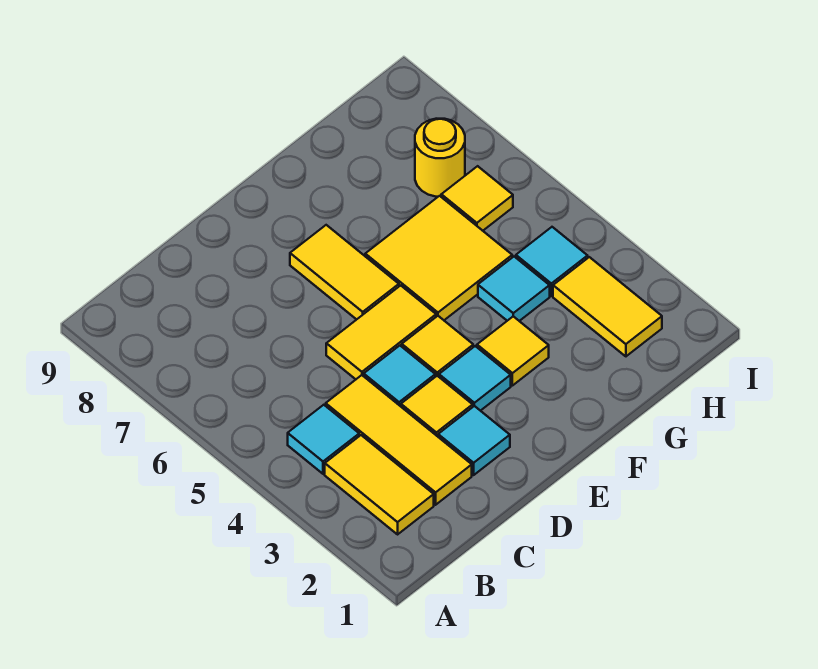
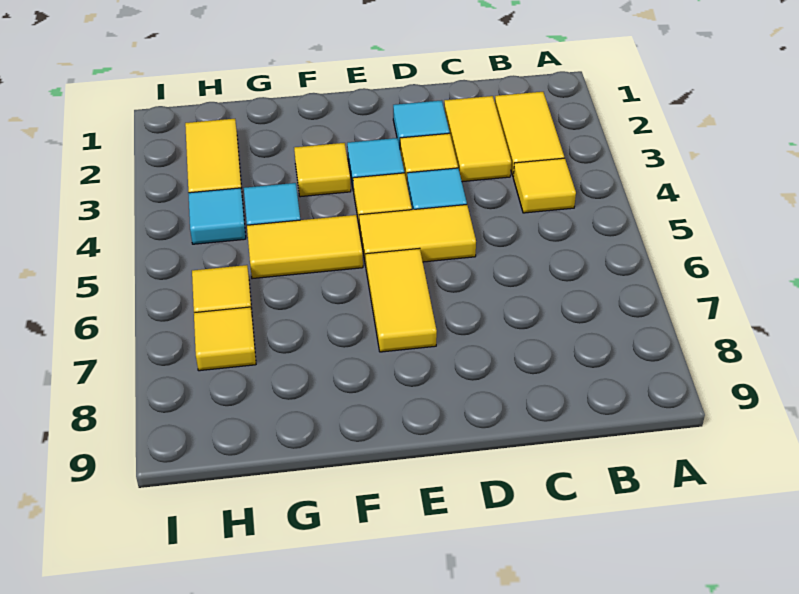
cyan tile B4 level 1 -> yellow tile B4 level 1
yellow tile C2:C4 level 1 -> yellow tile C2:C3 level 1
yellow tile F5:G6 level 1 -> yellow tile F5:G5 level 1
yellow round brick H7 level 1 -> yellow tile H7 level 1

